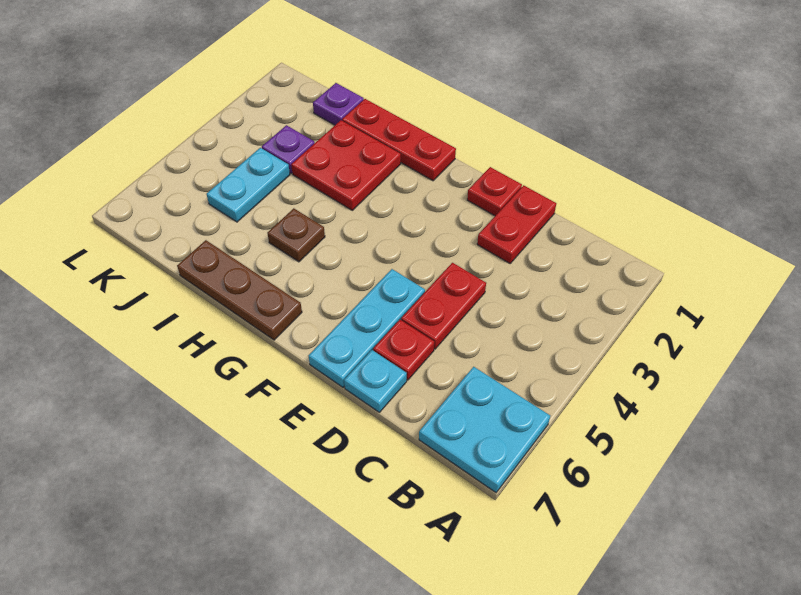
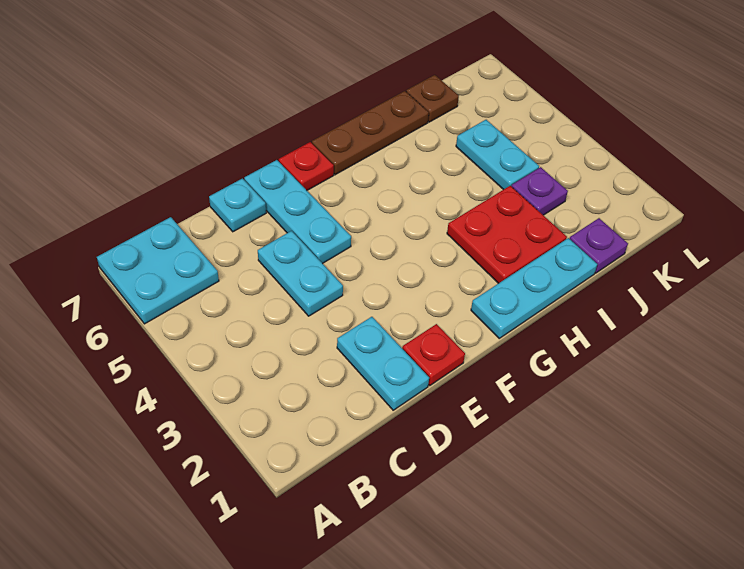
red plate D1:D2 level 1 -> cyan plate D1:D2 level 1
red plate D4:D5 level 1 -> cyan plate D4:D5 level 1
red plate D6 level 1 -> red plate F7 level 1
red plate G1:I1 level 1 -> cyan plate G1:I1 level 1
brown plate H5 level 1 -> brown plate J7 level 1

